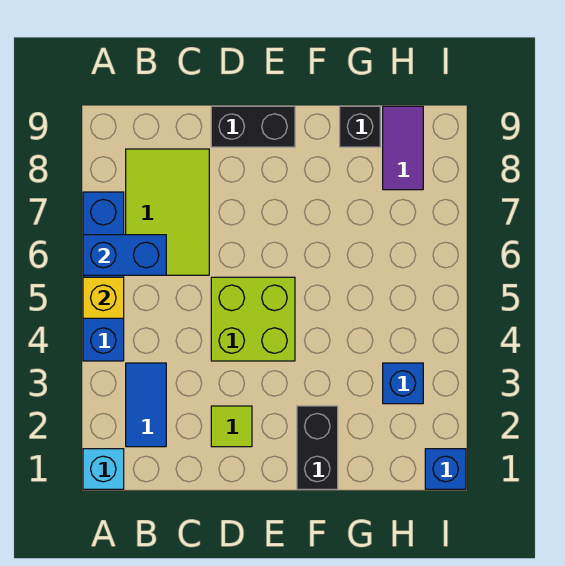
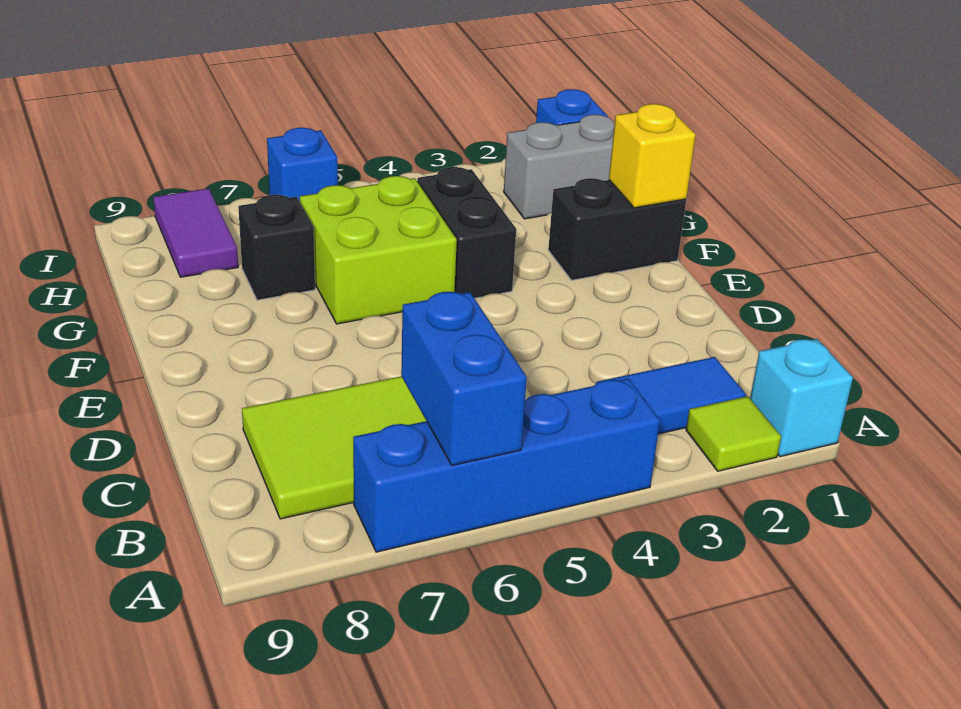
yellow brick A5 level 2 -> yellow brick F1 level 2
lime tile D2 level 1 -> lime tile A2 level 1
lime brick D4:E5 level 1 -> lime brick F5:G6 level 1
black brick D9:E9 level 1 -> black brick F4:G4 level 1
black brick G9 level 1 -> black brick G7 level 1
none -> grey brick H1:H2 level 1
blue brick H3 level 1 -> blue brick I6 level 1
purple tile H8:H9 level 1 -> purple tile H8:I8 level 1

